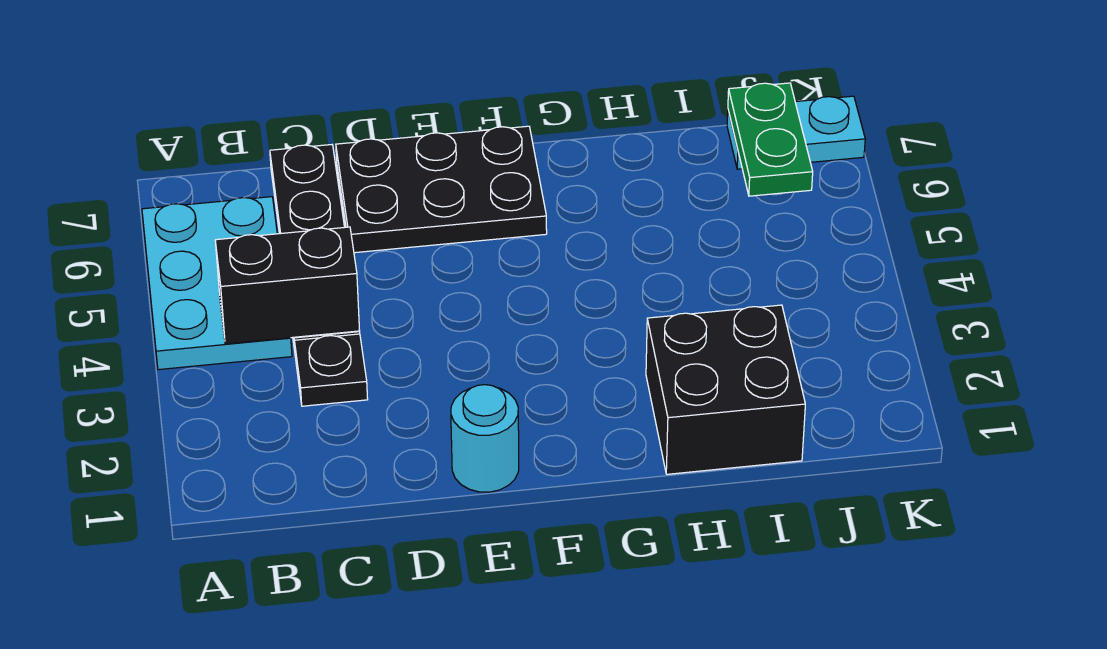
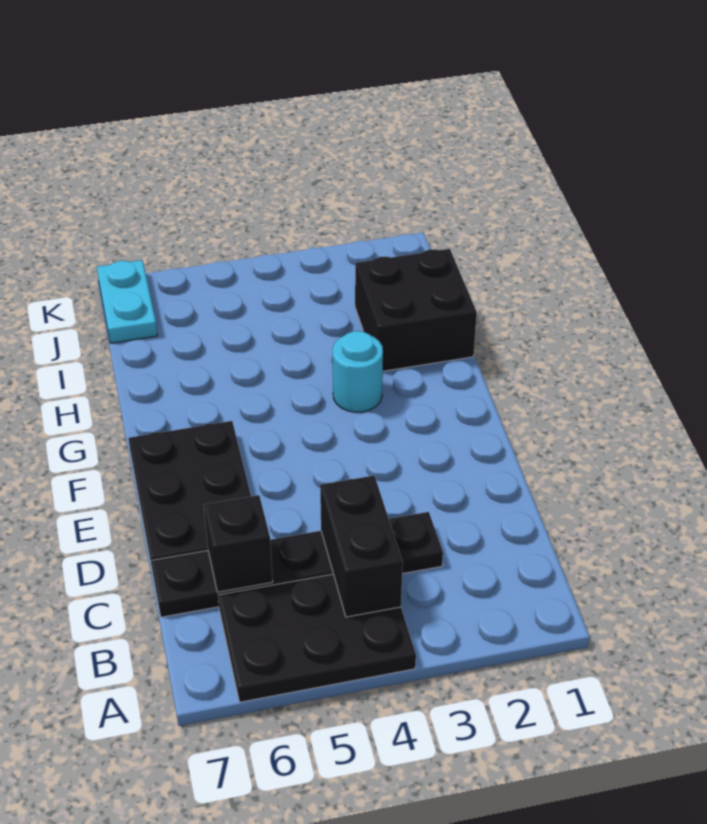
cyan plate A4:B6 level 1 -> black plate A4:B6 level 1
none -> black brick C6 level 2
cyan round brick E1 level 1 -> cyan round brick G3 level 1
green plate J6:J7 level 2 -> none

